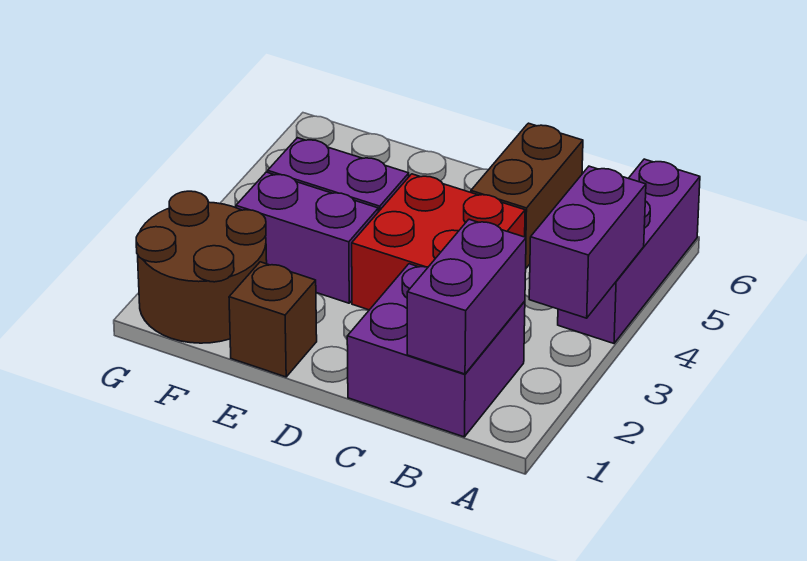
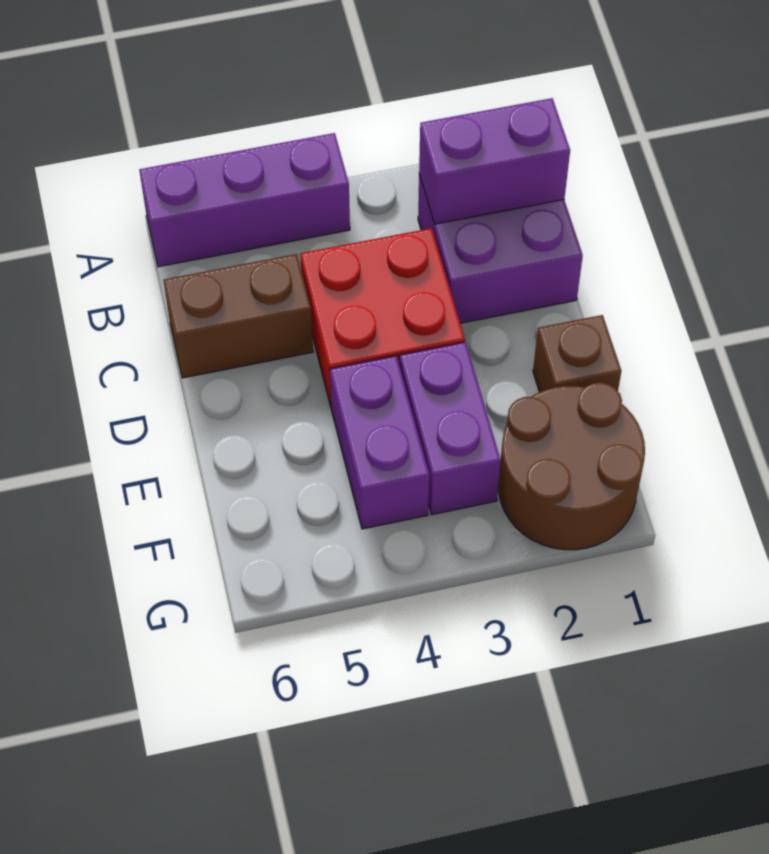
purple brick A3:A4 level 2 -> none

